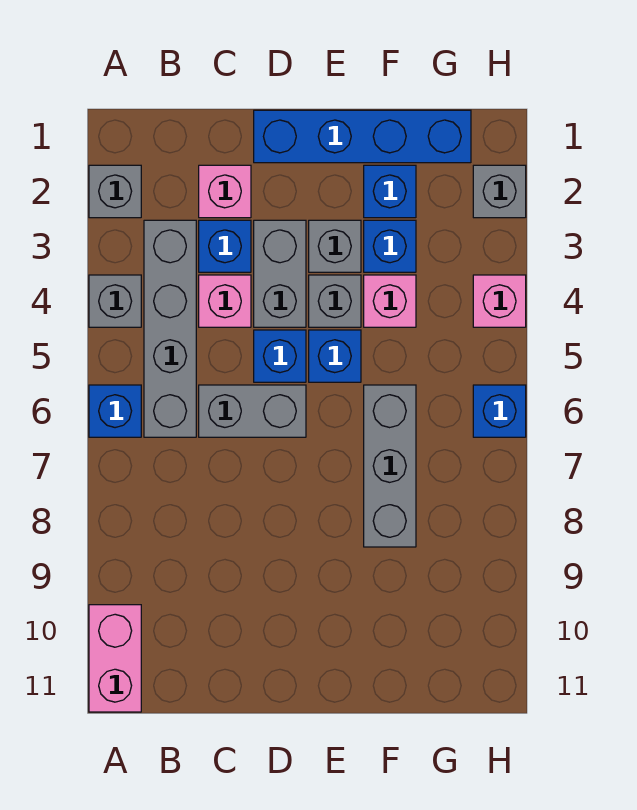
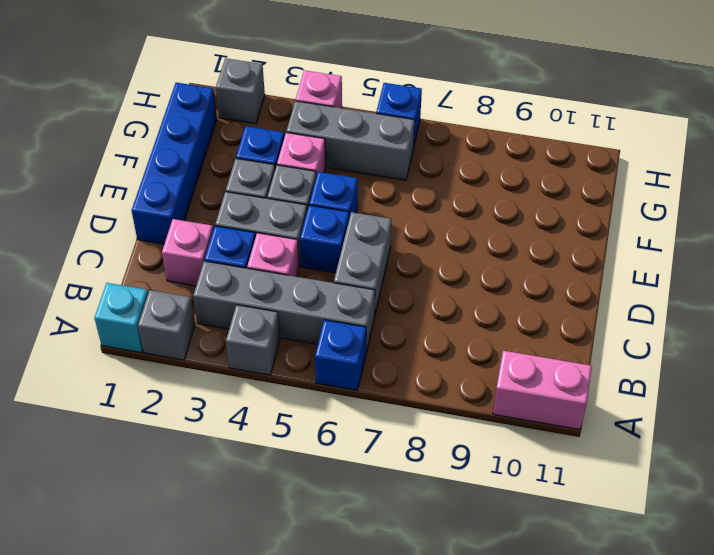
none -> cyan brick A1 level 1
blue brick F2 level 1 -> none
grey brick F6:F8 level 1 -> grey brick G4:G6 level 1

